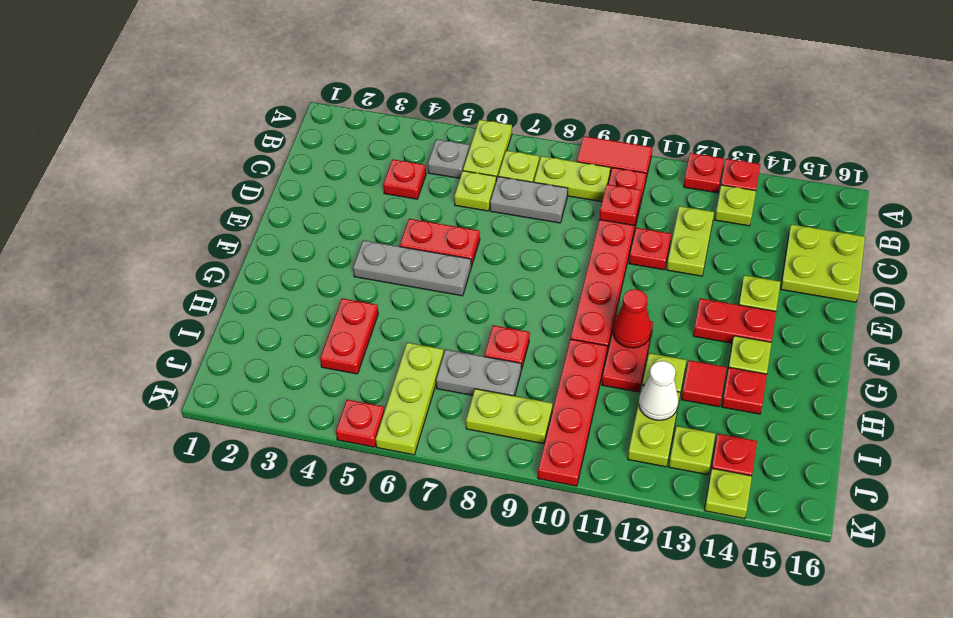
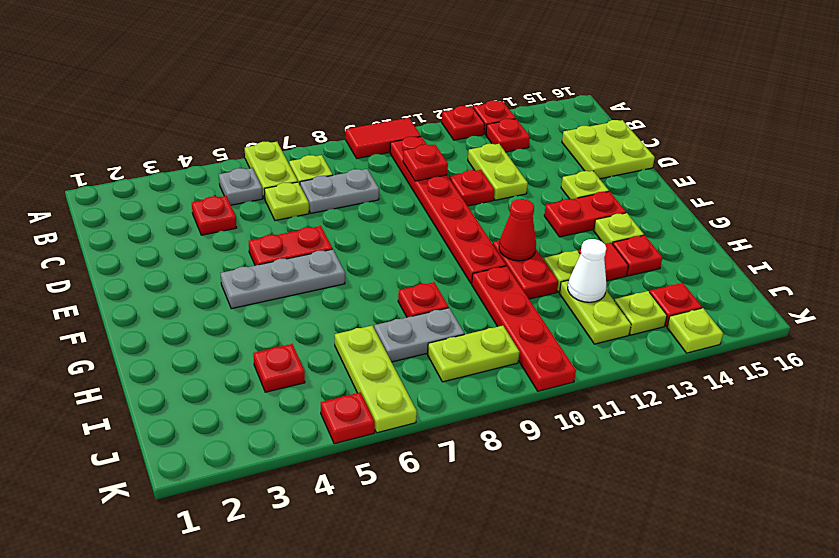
lime plate B8:B9 level 1 -> none
lime plate B13 level 1 -> red plate B13 level 1
red plate H4:I4 level 1 -> red plate I4 level 1

